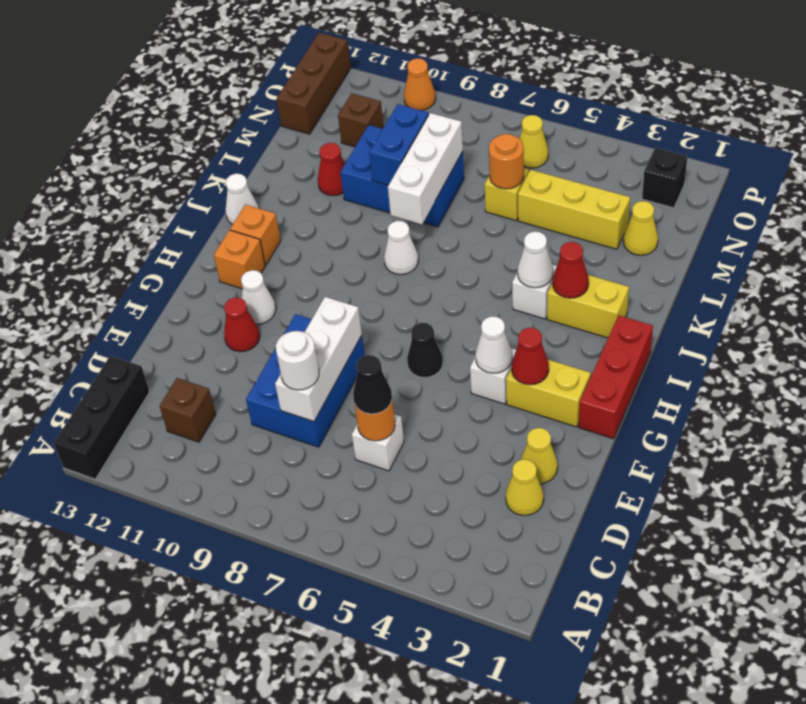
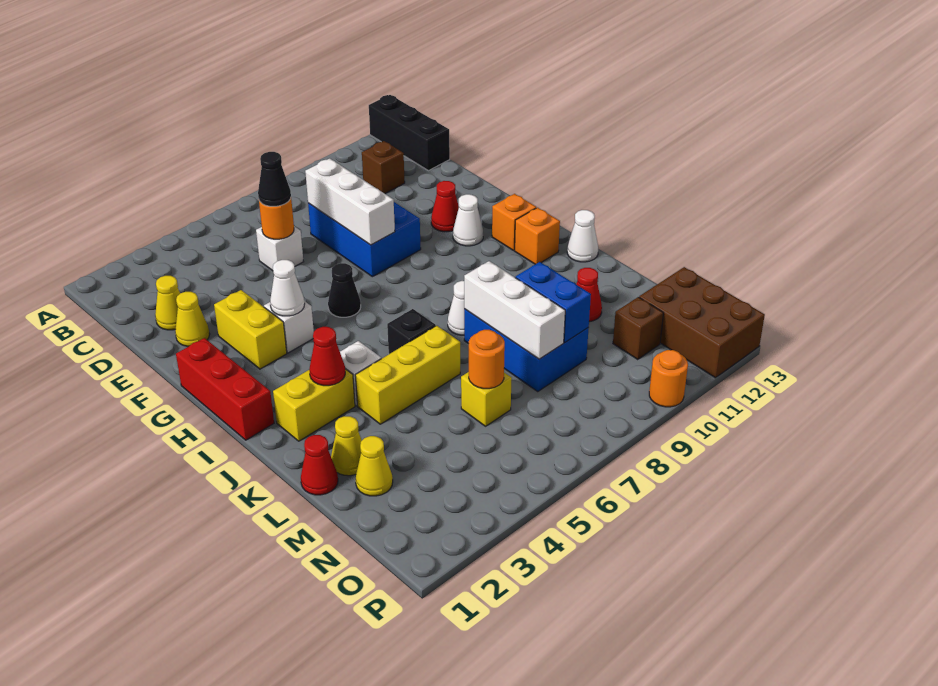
white round brick D8 level 3 -> none
yellow brick G2:G3 level 1 -> yellow brick F3:G3 level 1
red cone G3 level 2 -> red cone L1 level 1
white cone J4 level 2 -> none
blue brick L8:M10 level 1 -> blue brick K8:M9 level 1
yellow brick M3:M5 level 1 -> yellow brick K4:K6 level 1
brown brick N13:P13 level 1 -> brown brick N12:P13 level 1
black brick O2 level 1 -> black brick J6 level 1
yellow cone O6 level 1 -> yellow cone L2 level 1
orange cone P10 level 1 -> orange round brick P10 level 1

